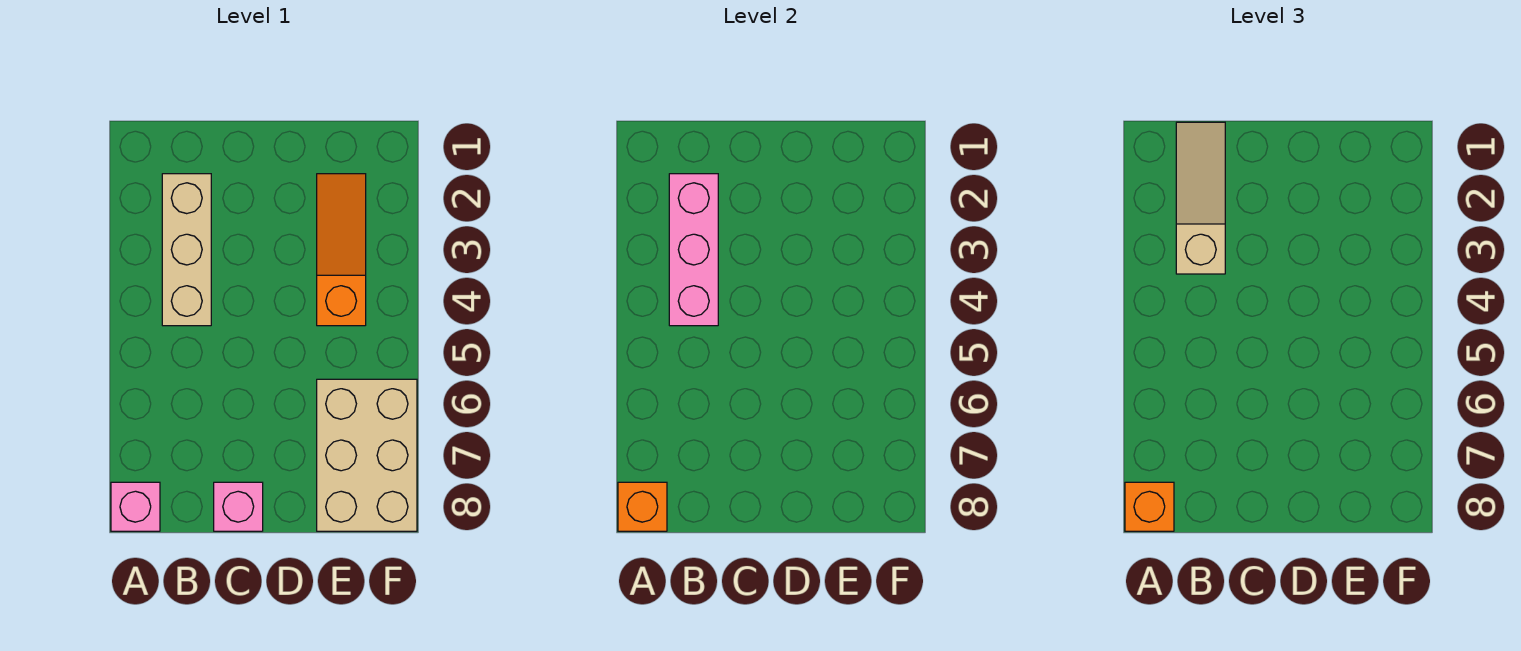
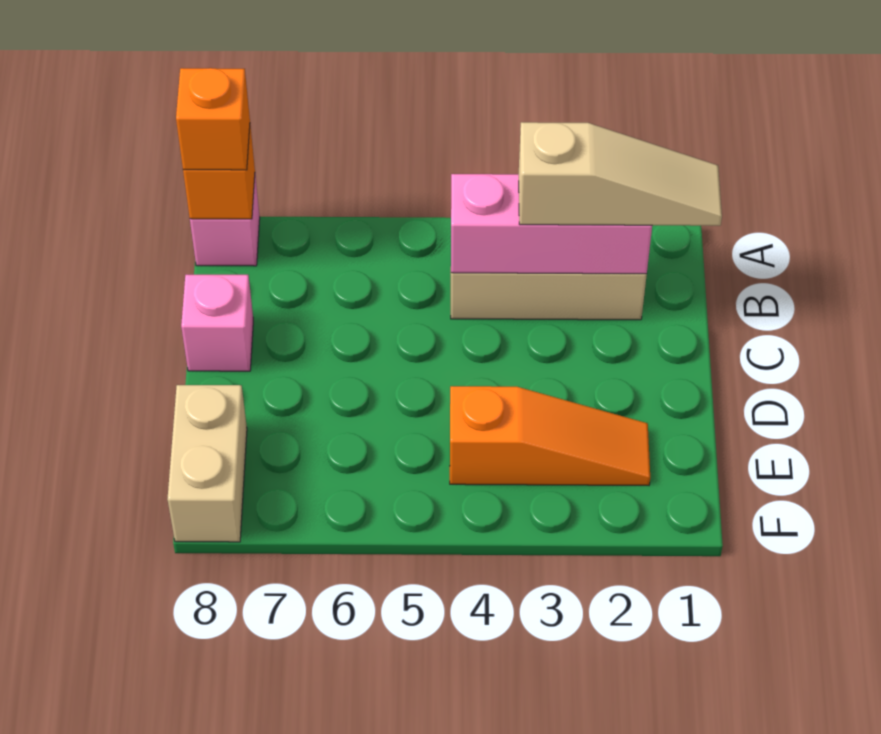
tan brick E6:F8 level 1 -> tan brick E8:F8 level 1

